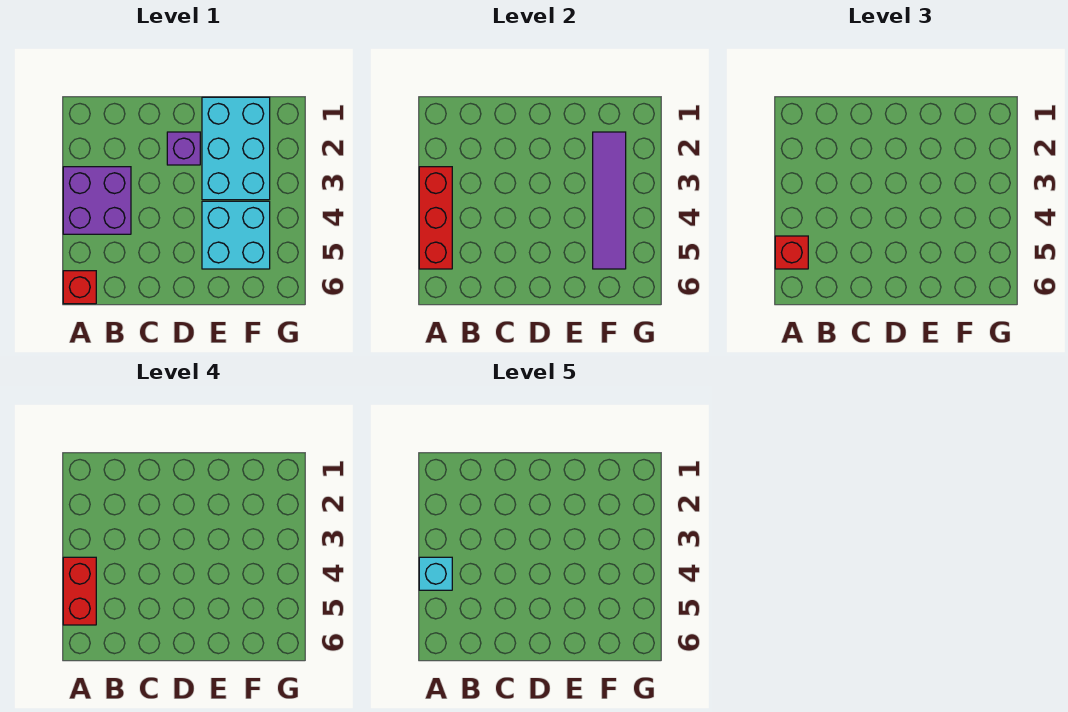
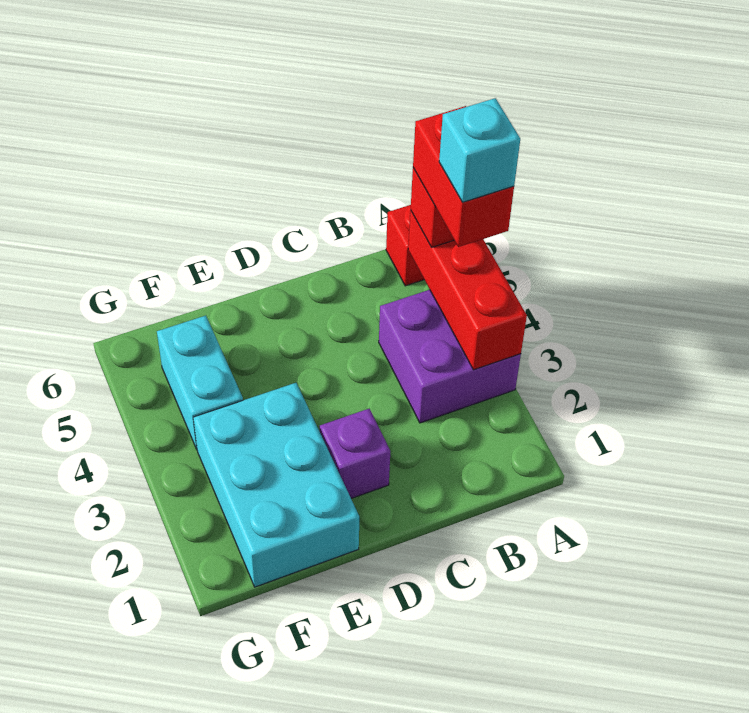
cyan brick E4:F5 level 1 -> cyan brick F4:F5 level 1
purple tile F2:F5 level 2 -> none

